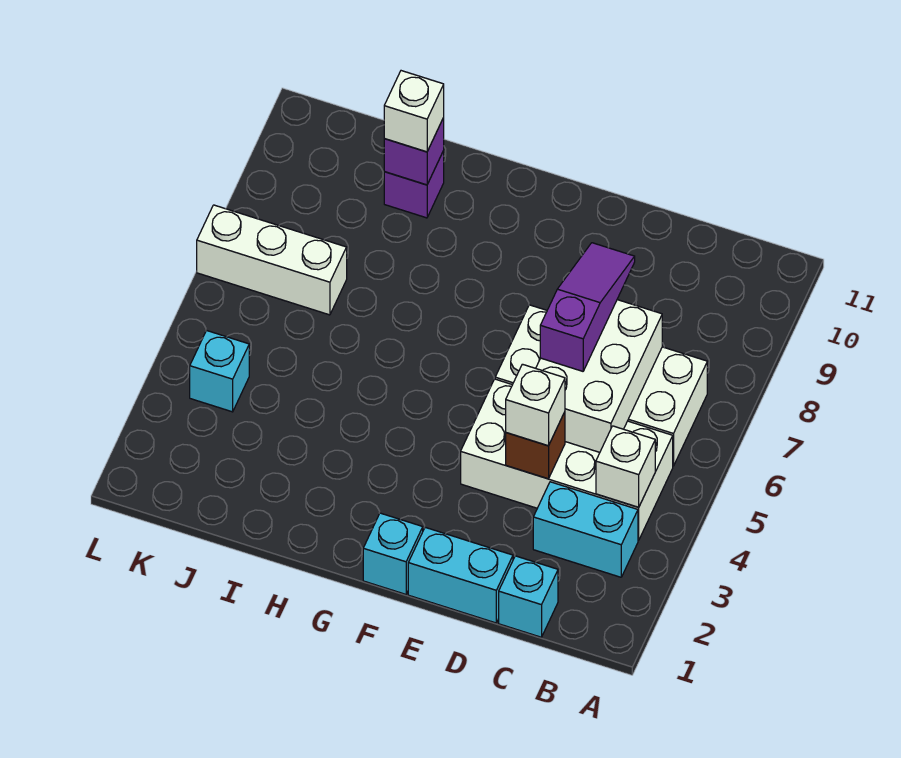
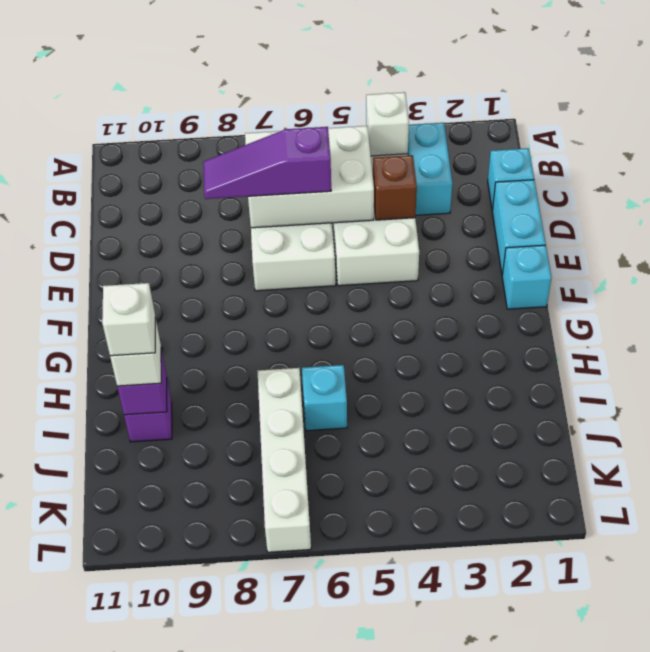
white brick D4 level 3 -> white brick I10 level 4
white brick J7:L7 level 1 -> white brick I7:L7 level 1
cyan brick K4 level 1 -> cyan brick I6 level 1

